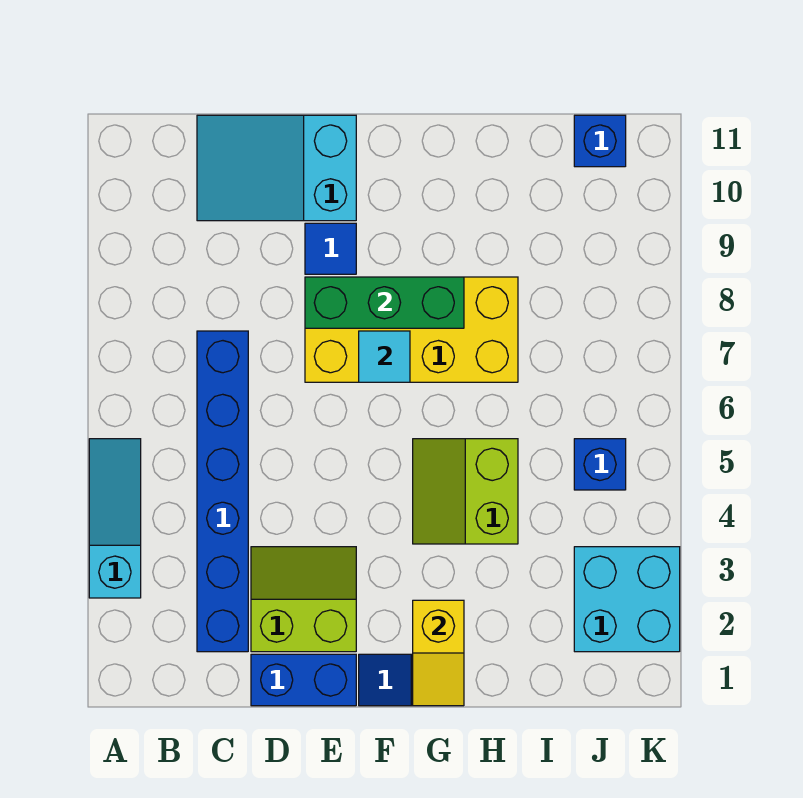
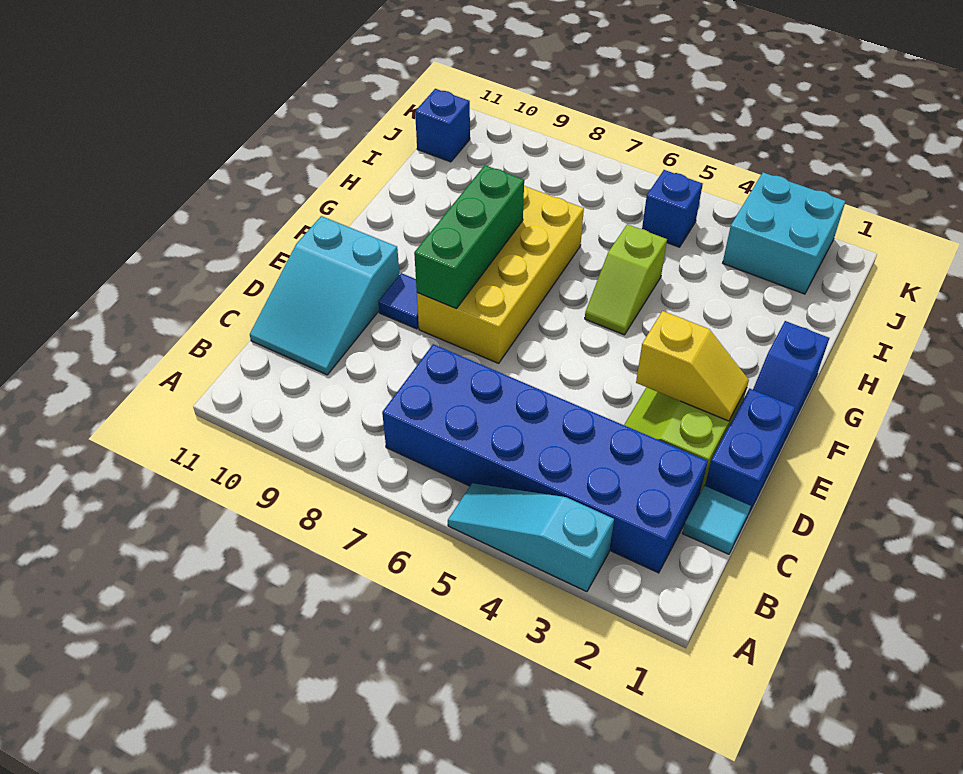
blue brick C2:C7 level 1 -> blue brick B2:C7 level 1
cyan tile F7 level 2 -> cyan tile C1 level 1
yellow slope G1:G2 level 2 top 2 -> yellow slope E2:E3 level 2 top 3
lime slope G4:H5 level 1 top H -> lime slope G5:H5 level 1 top H

